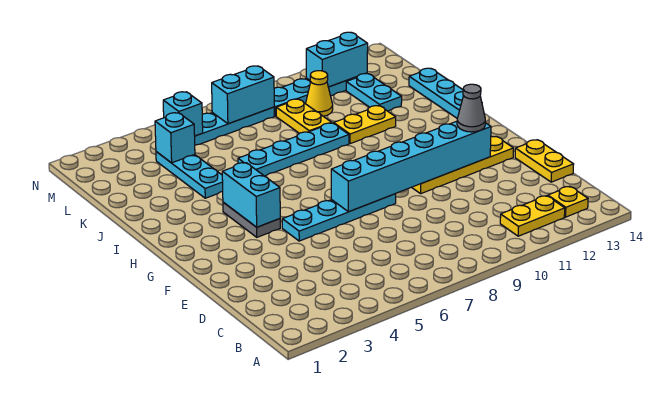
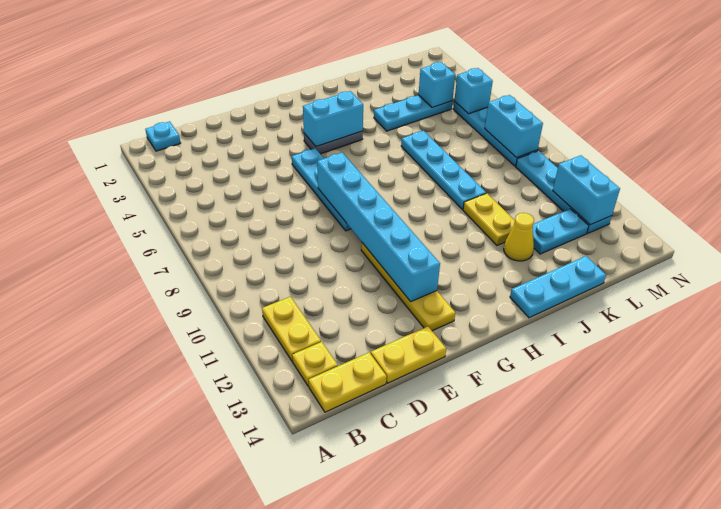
none -> cyan plate B1 level 1
grey cone F12 level 3 -> none
yellow plate K9:L9 level 1 -> yellow plate B14:C14 level 1
yellow cone L10 level 1 -> yellow cone J12 level 1

